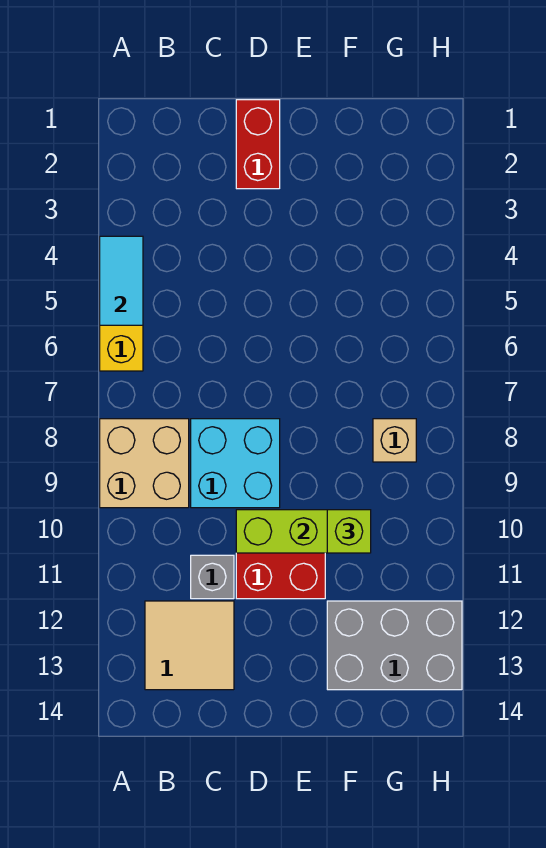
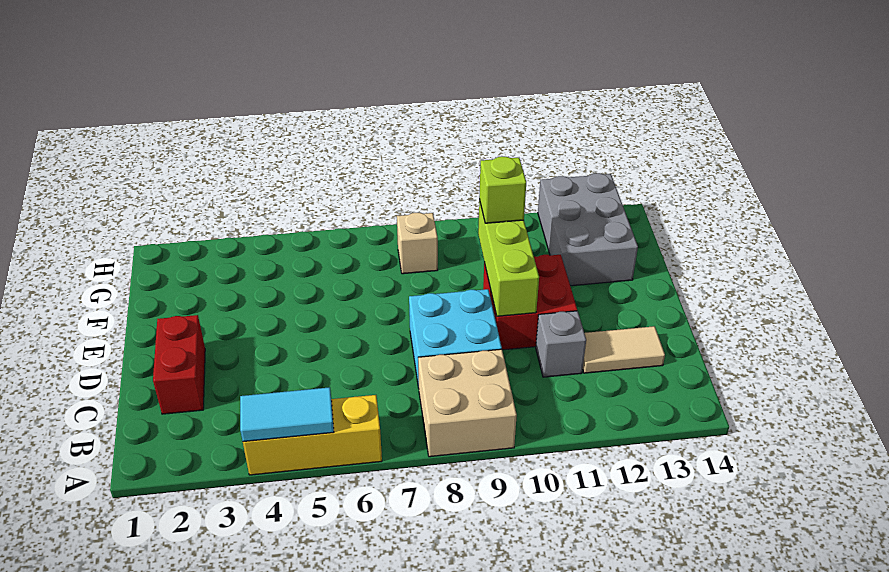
tan tile B12:C13 level 1 -> tan tile C12:C13 level 1
red brick D1:D2 level 1 -> red brick C2:D2 level 1

